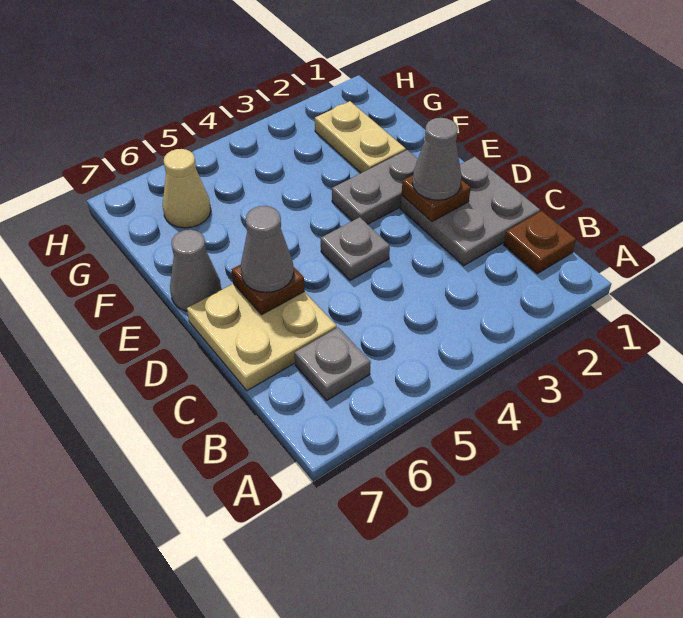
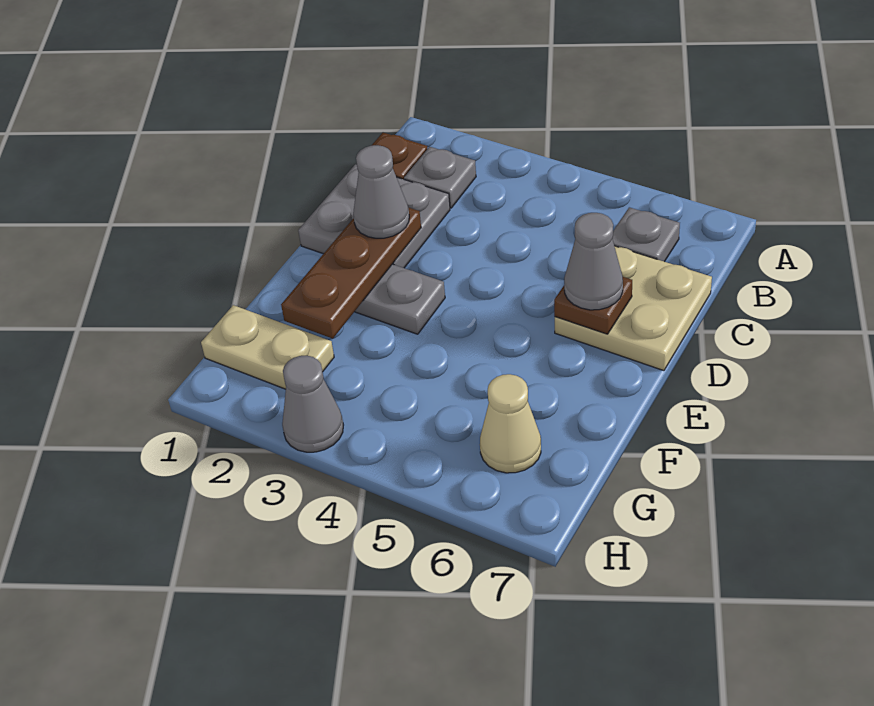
brown plate D2 level 2 -> brown plate D2:F2 level 2
grey plate D4 level 1 -> grey plate B2 level 1
grey cone E7 level 1 -> grey cone H3 level 1
tan plate F2:G2 level 1 -> tan plate G1:G2 level 1

